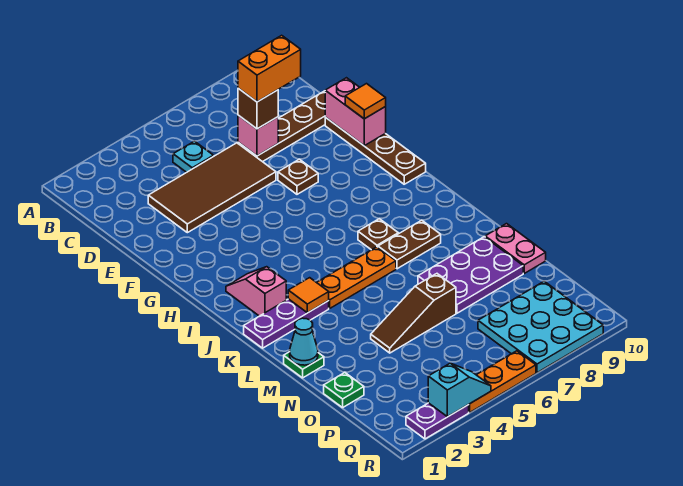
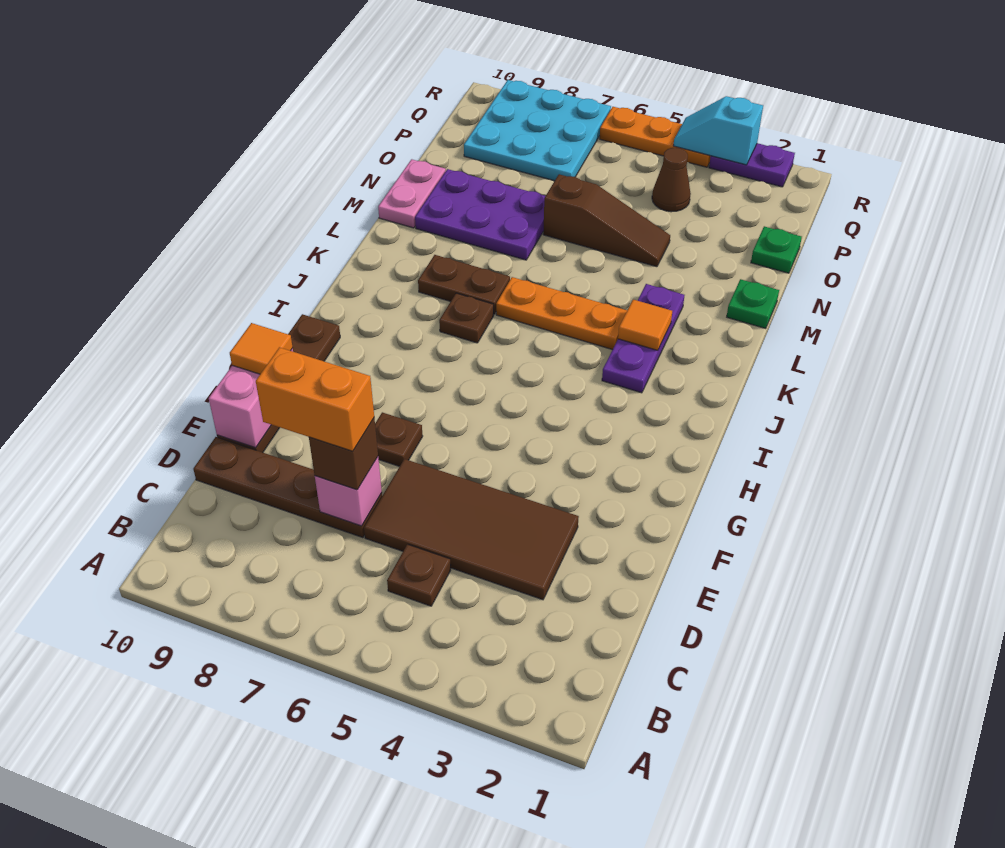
cyan plate C5 level 1 -> brown plate C5 level 1
pink slope I2:J2 level 1 top J -> none
purple plate K1:K3 level 1 -> purple plate J3:L3 level 1
cyan cone M1 level 2 -> none
none -> brown cone P4 level 1

